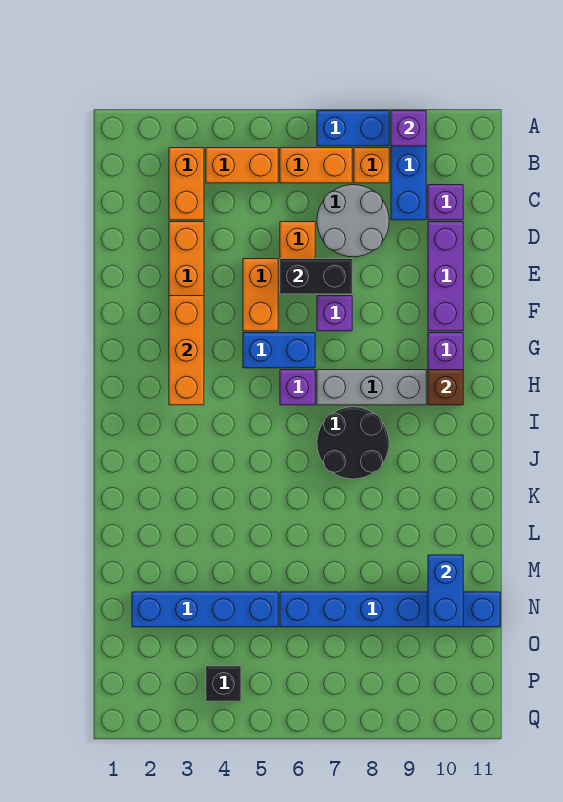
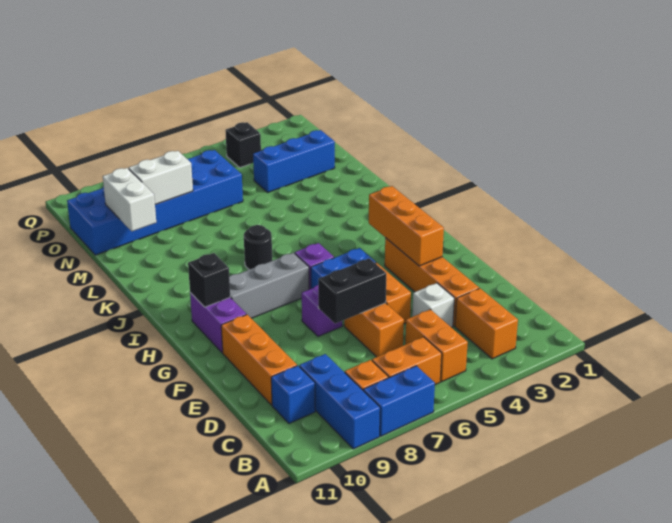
purple brick A9 level 2 -> none
orange brick B4:B5 level 1 -> orange brick B5:C5 level 1
grey round brick C7:D8 level 1 -> none
purple brick C10 level 1 -> blue brick C10 level 1
none -> white brick D4 level 1
purple brick D10:F10 level 1 -> orange brick D10:F10 level 1
brown brick H10 level 2 -> black brick H10 level 2
black round brick I7:J8 level 1 -> black round brick J7 level 1
blue brick M10:N10 level 2 -> white brick M10:N10 level 2
blue brick N2:N5 level 1 -> blue brick N2:N4 level 1
blue brick N6:N11 level 1 -> blue brick N6:O11 level 1
none -> white brick N8:N9 level 2

